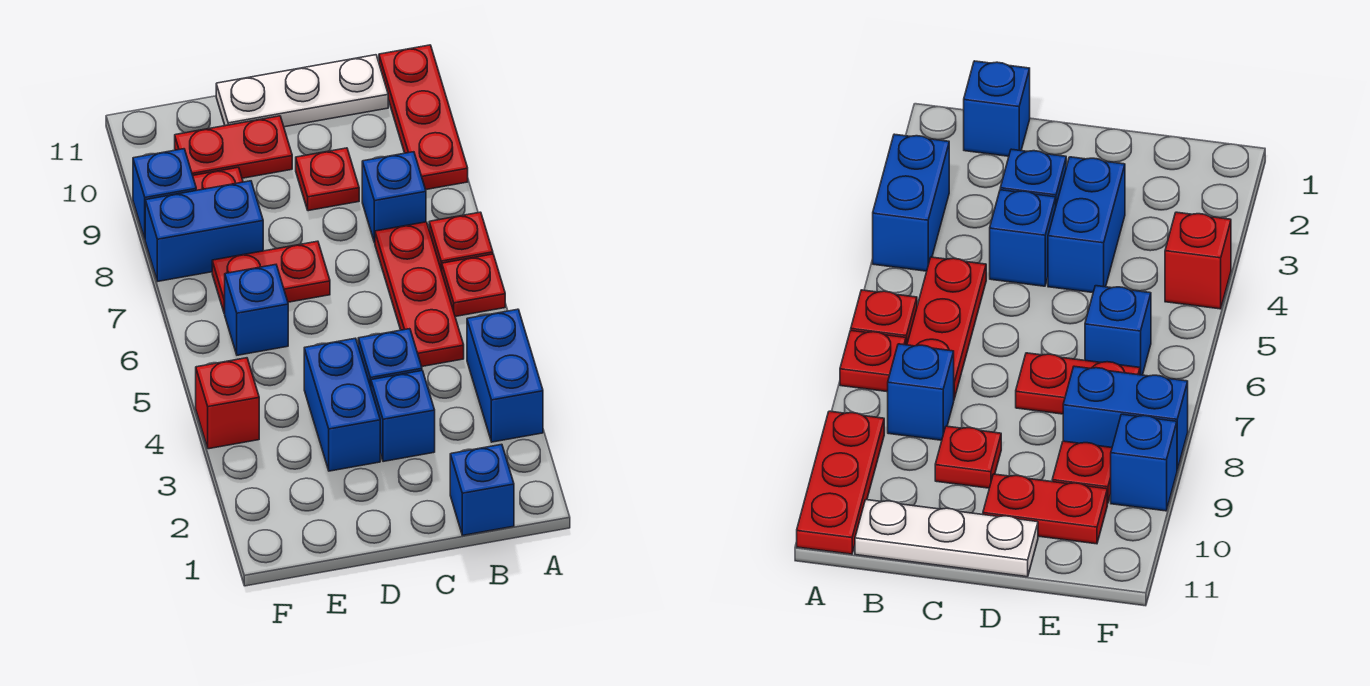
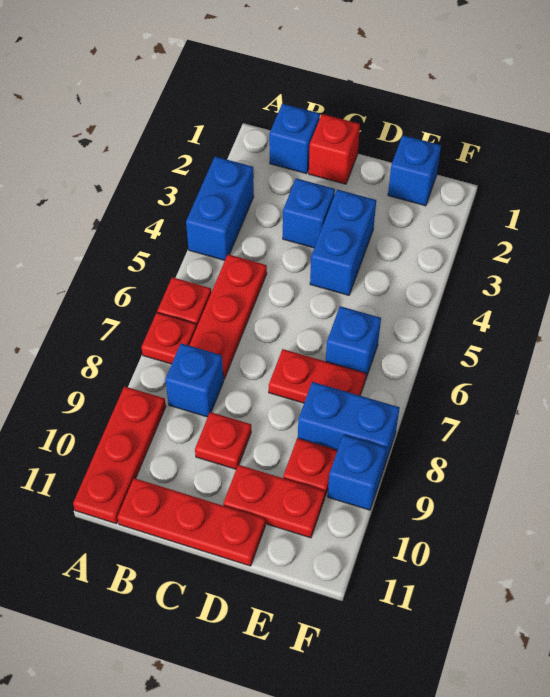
white plate B11:D11 level 1 -> red plate B11:D11 level 1
blue brick C4 level 1 -> blue brick E1 level 1
red brick F4 level 1 -> red brick C1 level 1

